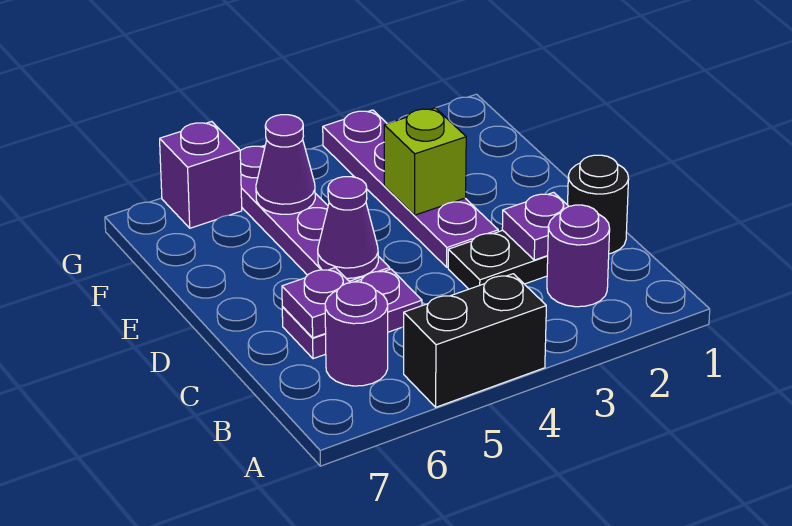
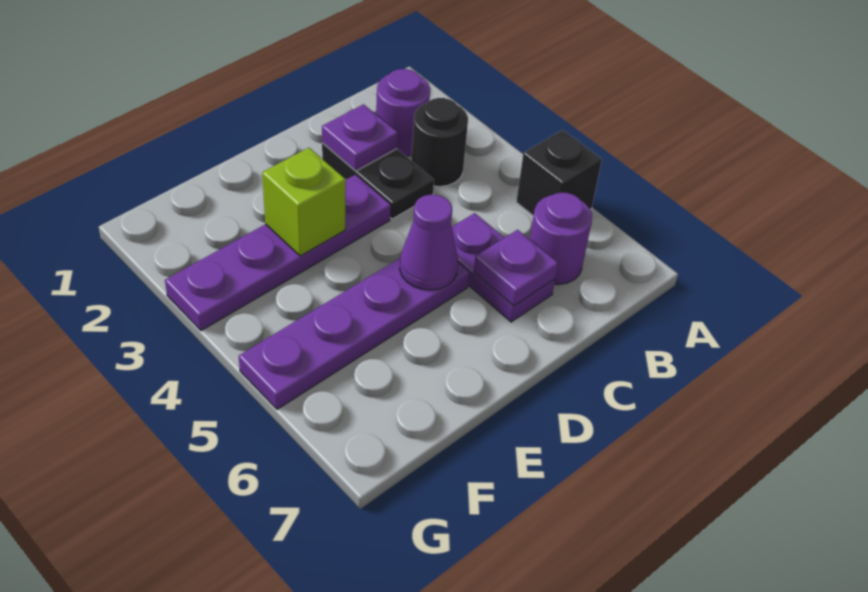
black brick A4:A5 level 1 -> black brick A5 level 1
black round brick C1 level 1 -> black round brick B3 level 1
purple cone F5 level 2 -> none
purple brick G6 level 1 -> none

